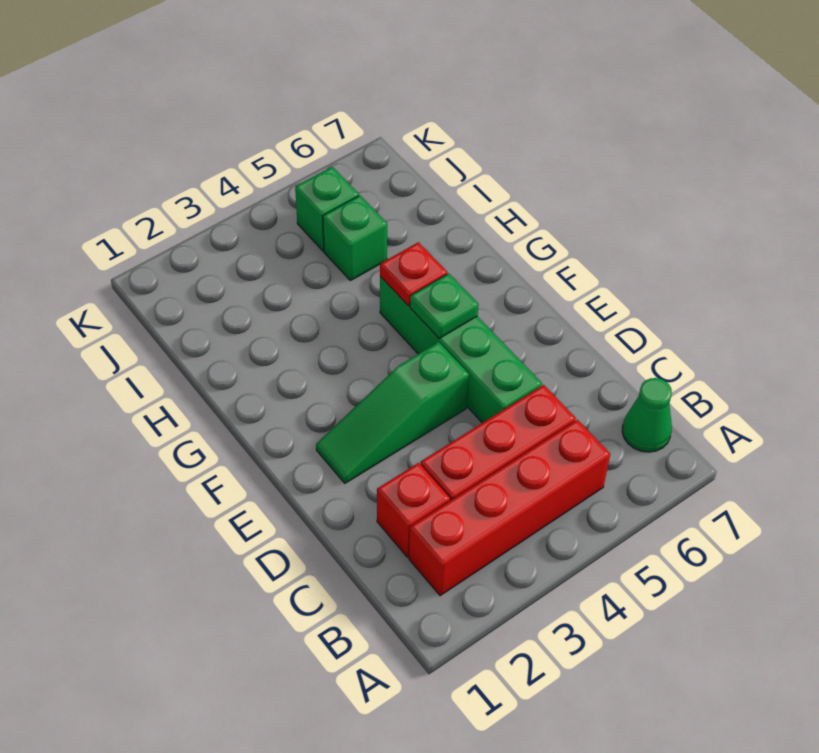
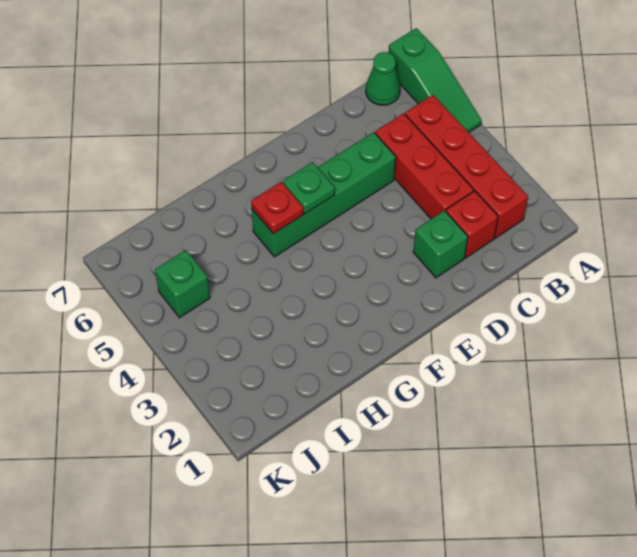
green slope E2:E4 level 1 top 4 -> green slope A5:A7 level 1 top 7
green brick I5 level 1 -> green brick D2 level 1

